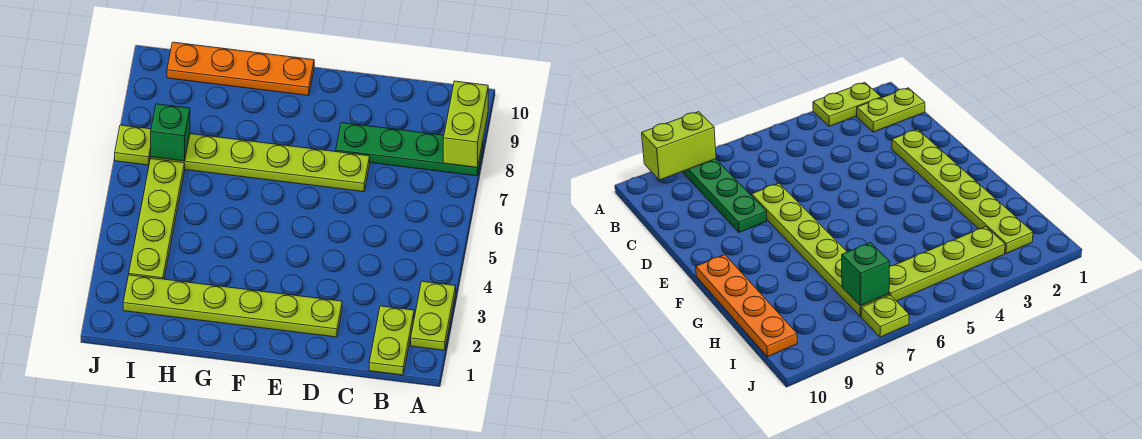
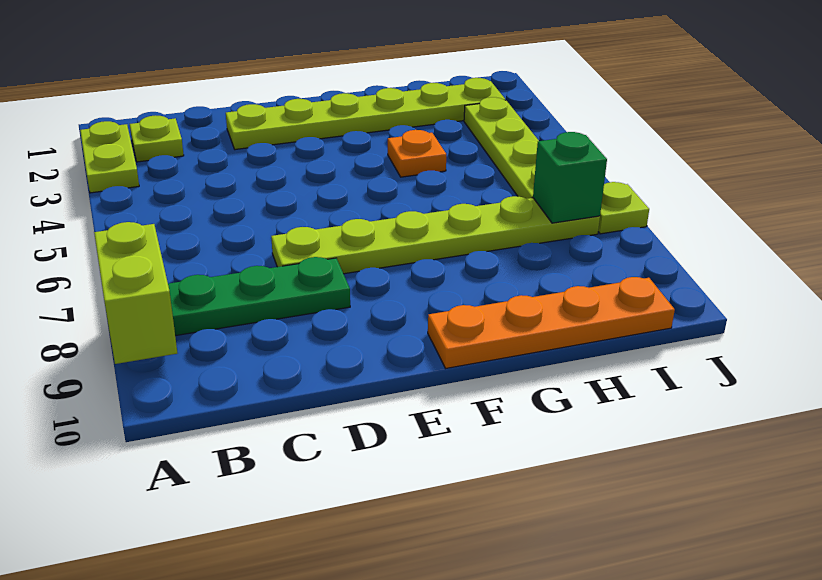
lime plate B1:B2 level 1 -> lime plate B2 level 1
none -> orange plate G4 level 1

